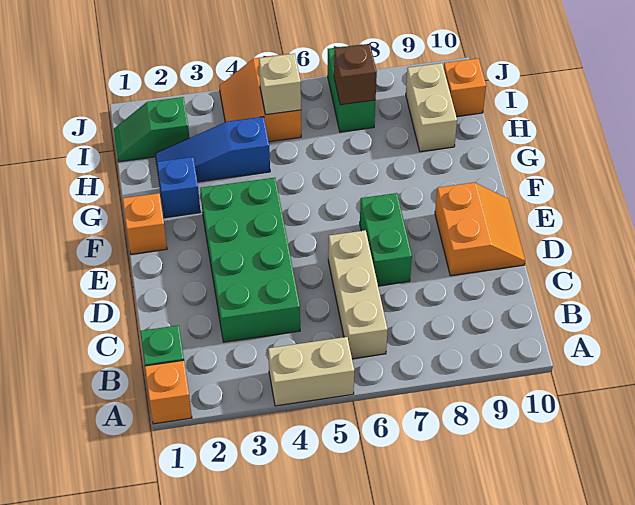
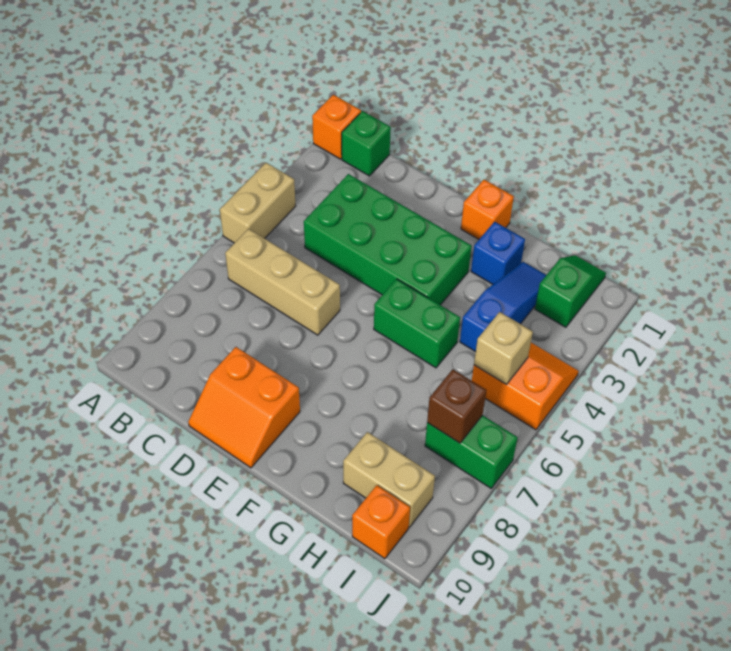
green brick D7:E7 level 1 -> green brick F5:G5 level 1

